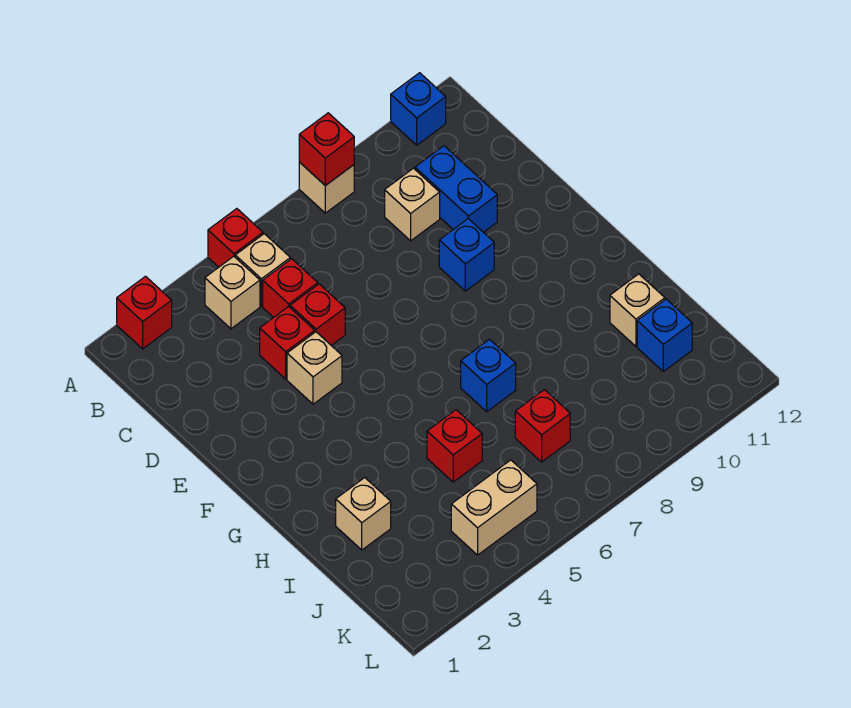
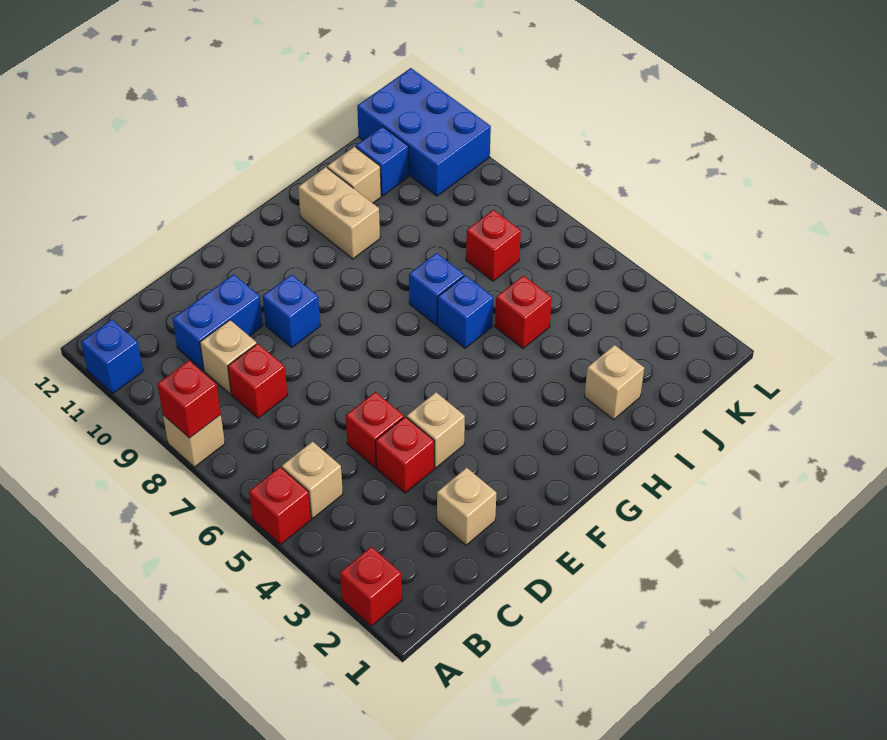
tan brick B4 level 1 -> tan brick D2 level 1
red brick C5 level 1 -> red brick C8 level 1
none -> blue brick H6 level 1
tan brick K4:K5 level 1 -> tan brick H10:H11 level 1
none -> blue brick K10:L12 level 1

